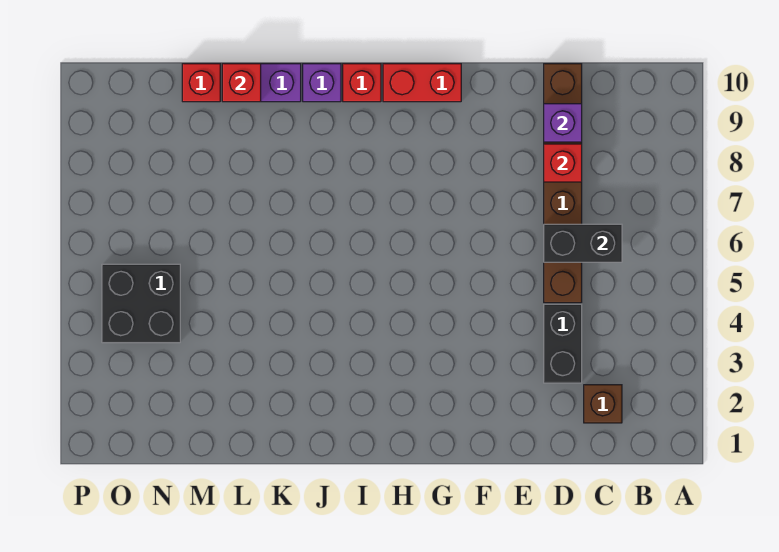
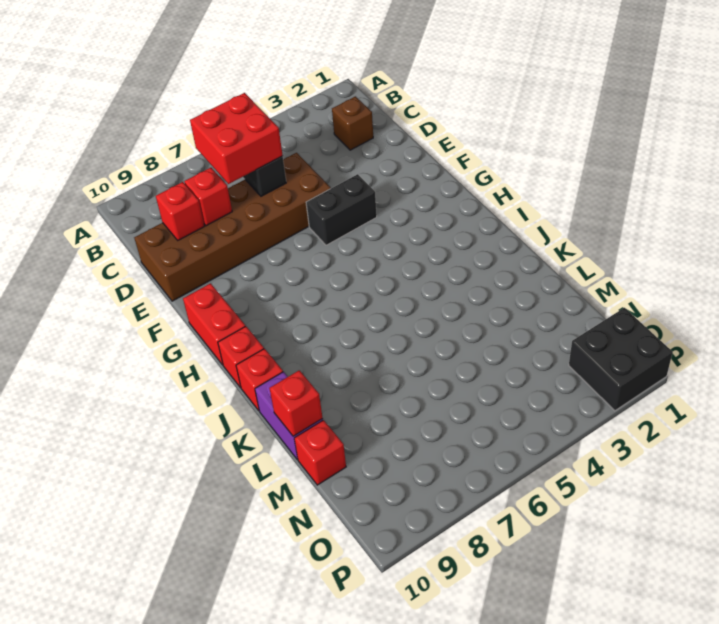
none -> red brick C6:D7 level 3
black brick D3:D4 level 1 -> black brick F4:F5 level 1
brown brick D5:D10 level 1 -> brown brick D5:E10 level 1
purple brick D9 level 2 -> red brick D9 level 2
purple brick J10 level 1 -> red brick J10 level 1
black brick N4:O5 level 1 -> black brick O1:P2 level 1

